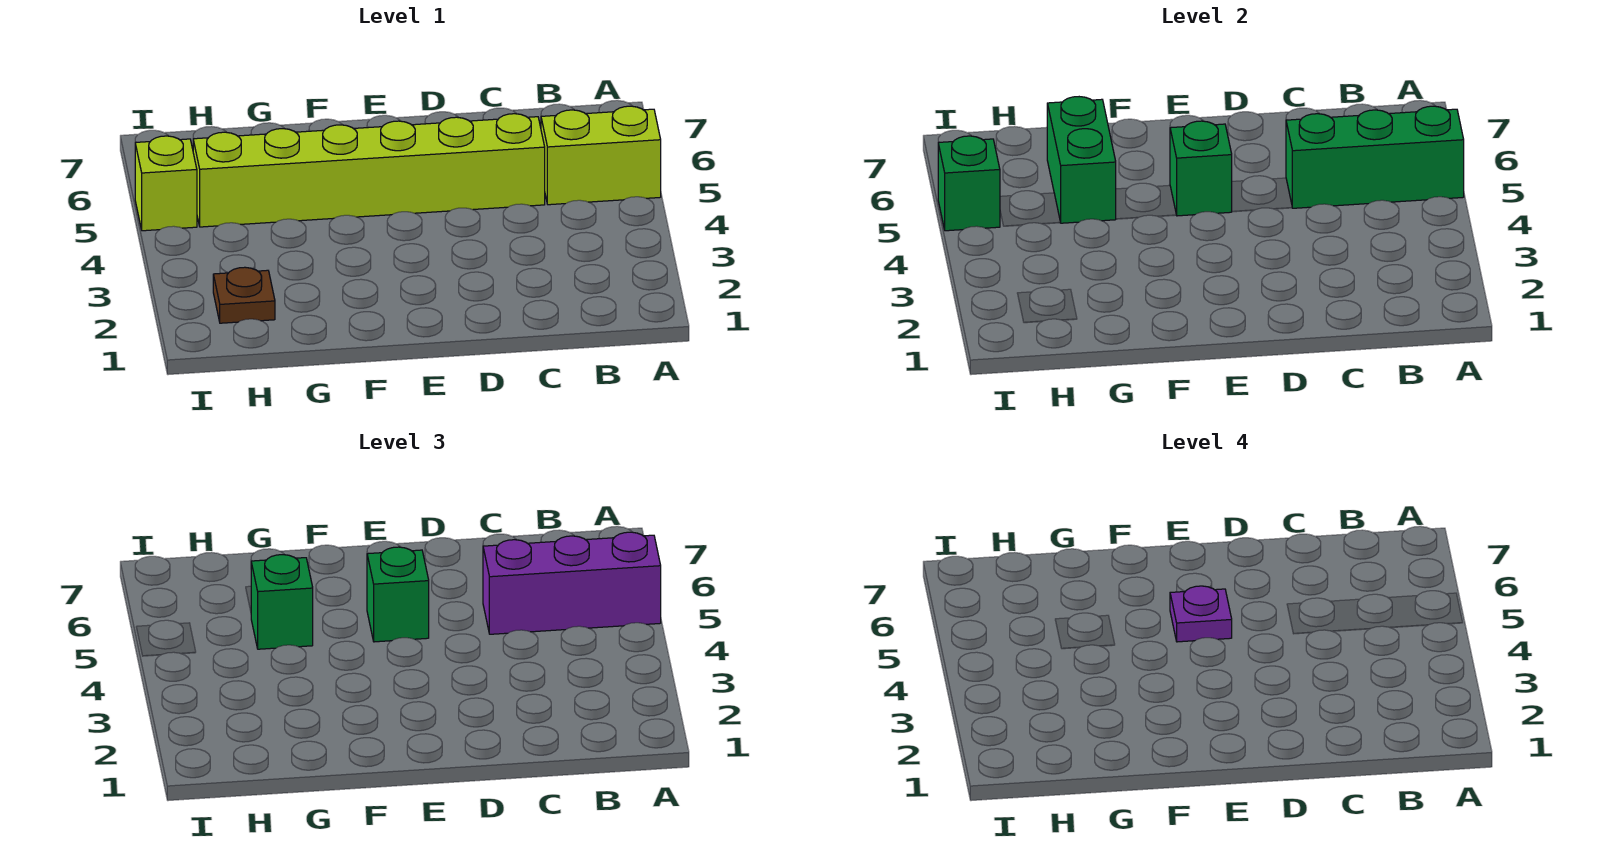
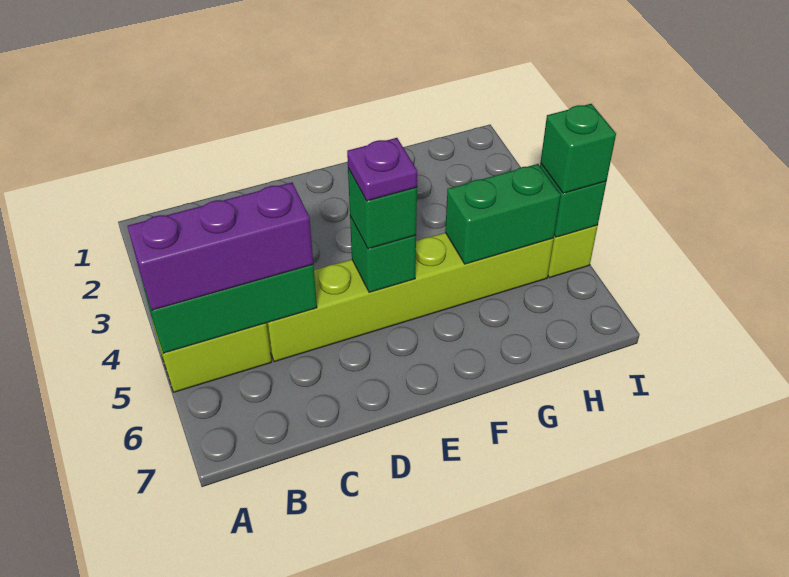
green brick G5:G6 level 2 -> green brick G5:H5 level 2
green brick G5 level 3 -> green brick I5 level 3
brown plate H2 level 1 -> none

